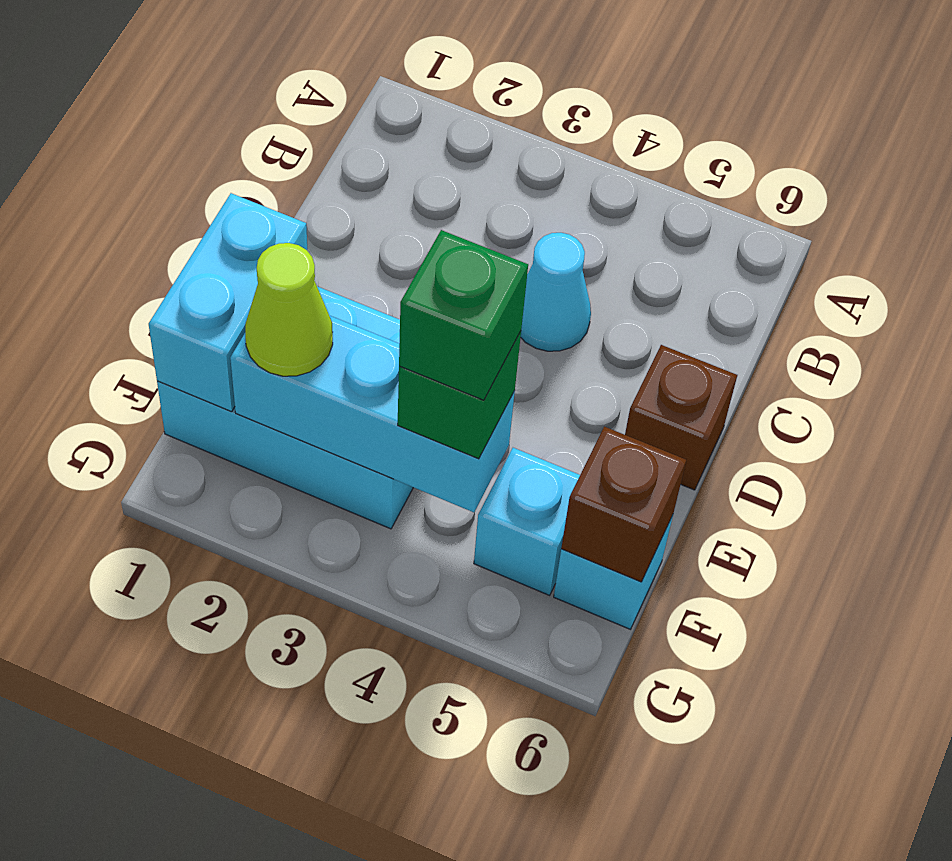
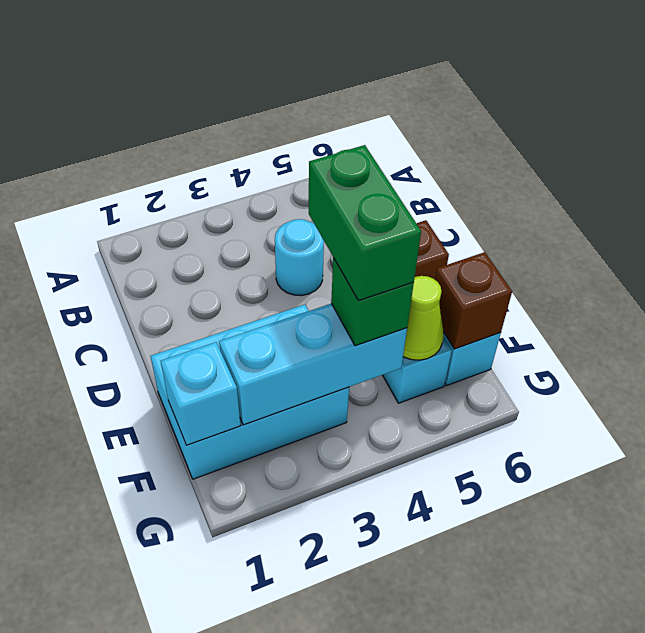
cyan cone C4 level 1 -> cyan round brick C4 level 1
cyan brick E1:F1 level 2 -> cyan brick F1 level 2
lime cone F2 level 3 -> lime cone F5 level 2
green brick F4 level 4 -> green brick E4:F4 level 4

